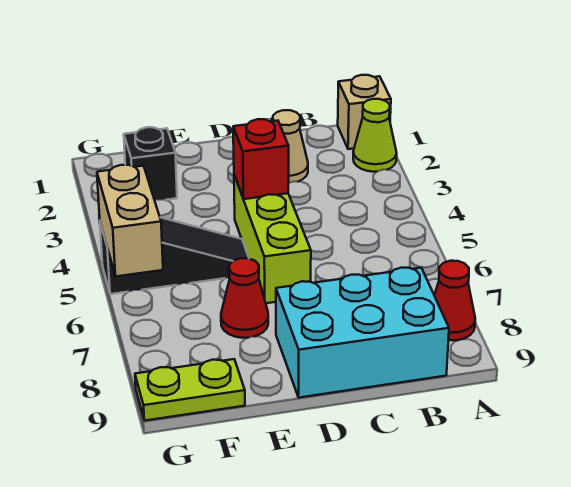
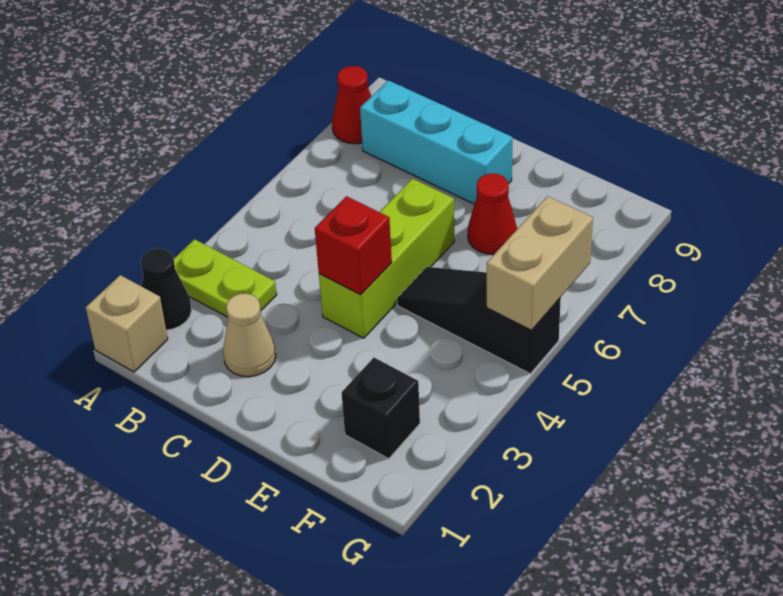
lime cone A2 level 1 -> black cone A2 level 1
cyan brick B8:D9 level 1 -> cyan brick B8:D8 level 1
lime plate F9:G9 level 1 -> lime plate A3:B3 level 1

